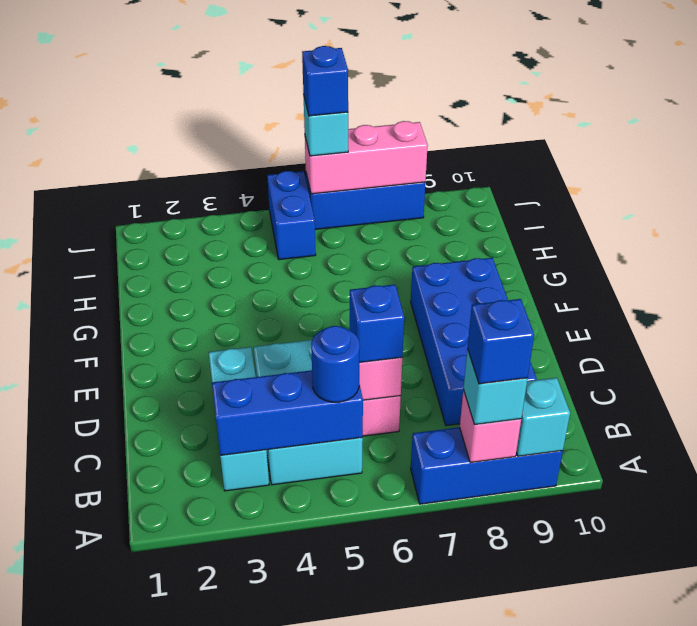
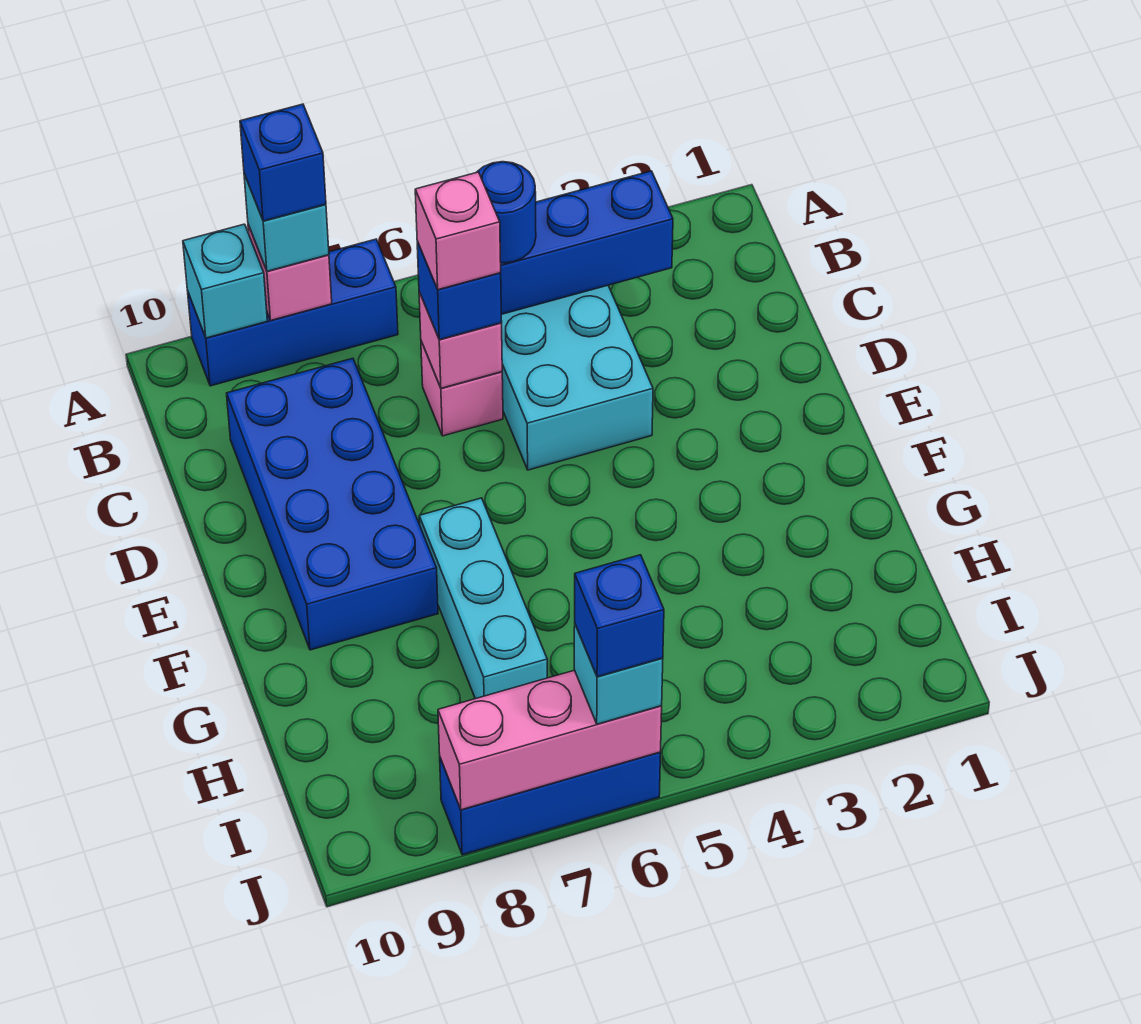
cyan brick B3:D3 level 1 -> cyan brick F7:H7 level 1
none -> pink brick C6 level 4
blue brick I5:J5 level 1 -> none

